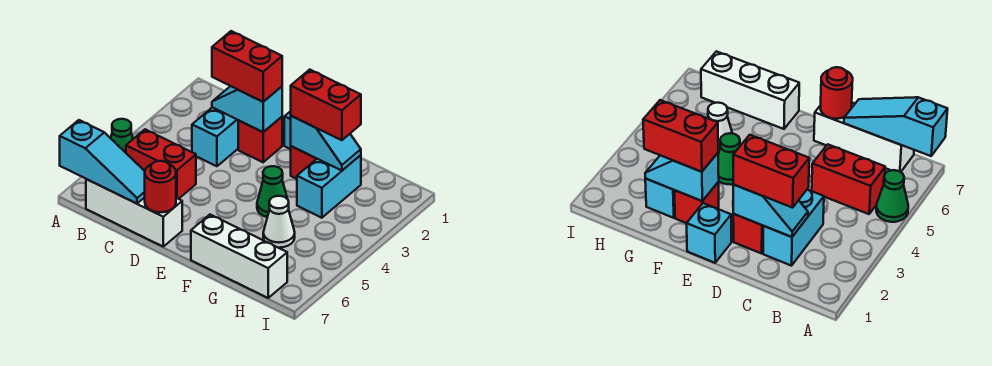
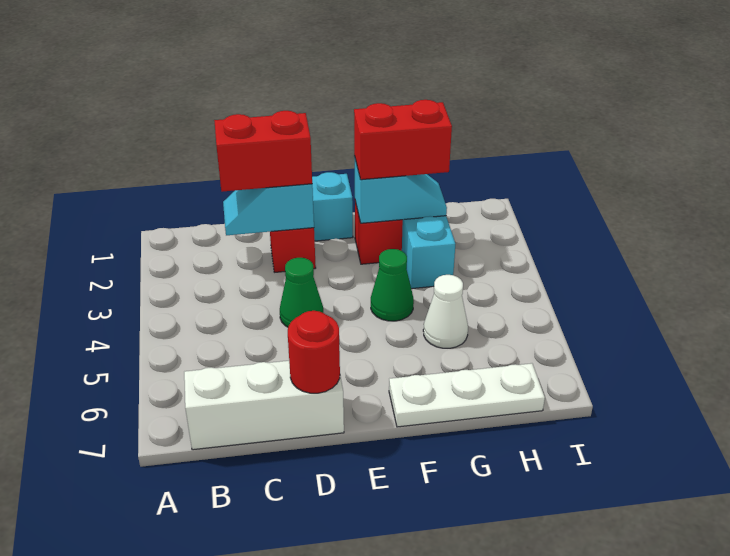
green cone A5 level 1 -> green cone D4 level 1
cyan slope A7:C7 level 2 top A -> none
red brick B5:C5 level 1 -> none
cyan brick C2:C3 level 1 -> none
white brick F7:H7 level 1 -> white plate F7:H7 level 1

